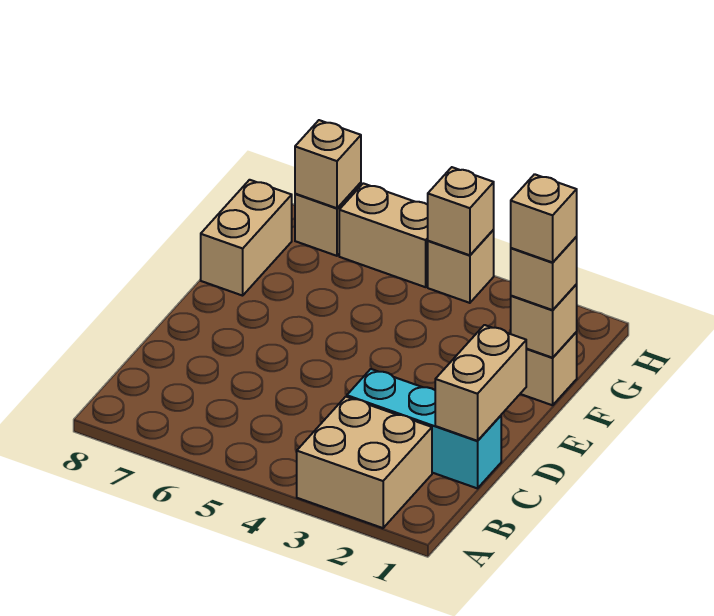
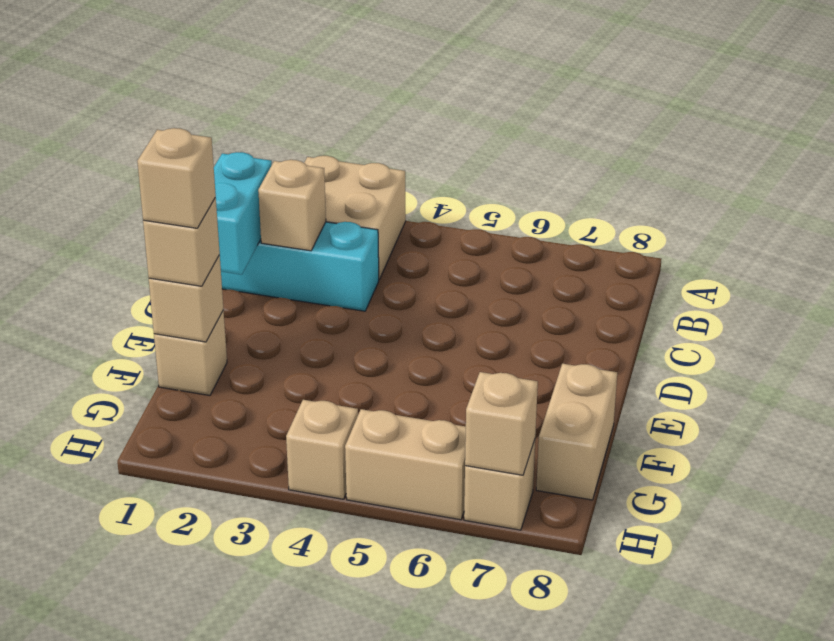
tan brick C1:D1 level 2 -> cyan brick C1:D1 level 2
tan brick H4 level 2 -> tan brick C2 level 2

